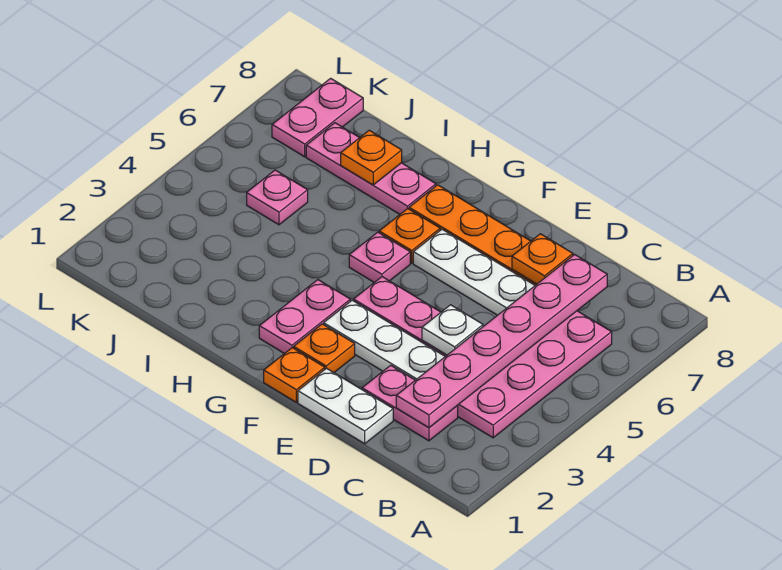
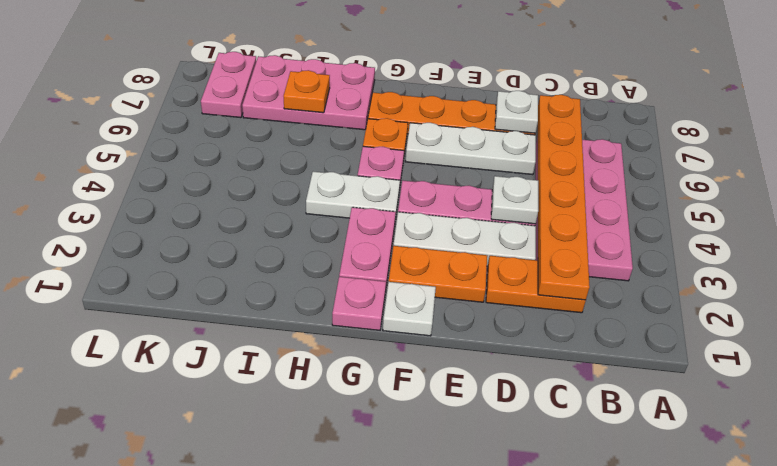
pink plate C2:D2 level 1 -> orange plate C2:D2 level 1
pink plate C2:C7 level 2 -> orange plate C2:C7 level 2
white plate D1:E1 level 1 -> white plate G4:H4 level 1
orange plate D7 level 2 -> white plate D7 level 2
orange plate F1 level 1 -> white plate F1 level 1
orange plate F2 level 1 -> orange plate E2:F2 level 1
pink plate H7:J7 level 1 -> pink plate H7:J8 level 1
pink plate J5 level 1 -> pink plate G1 level 1

